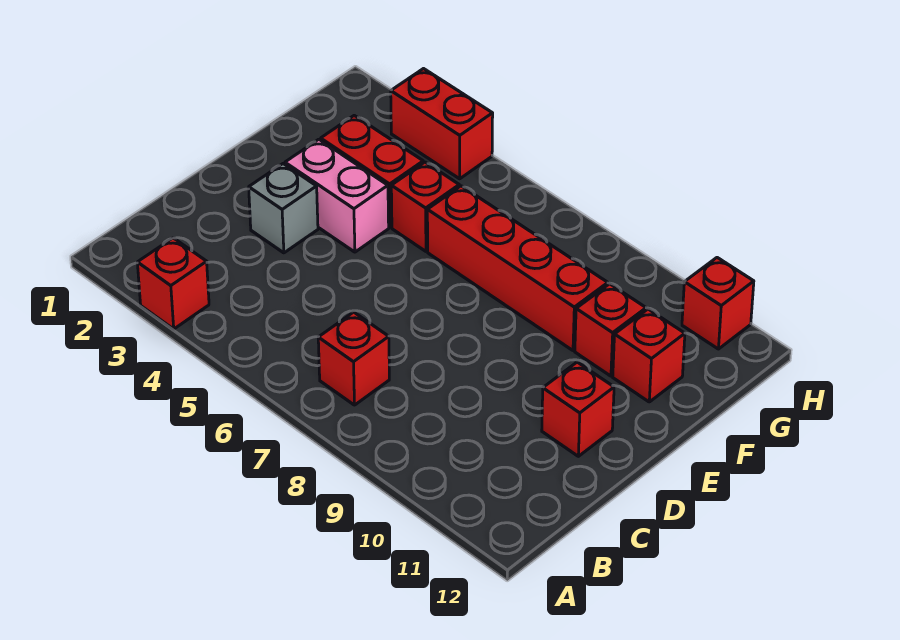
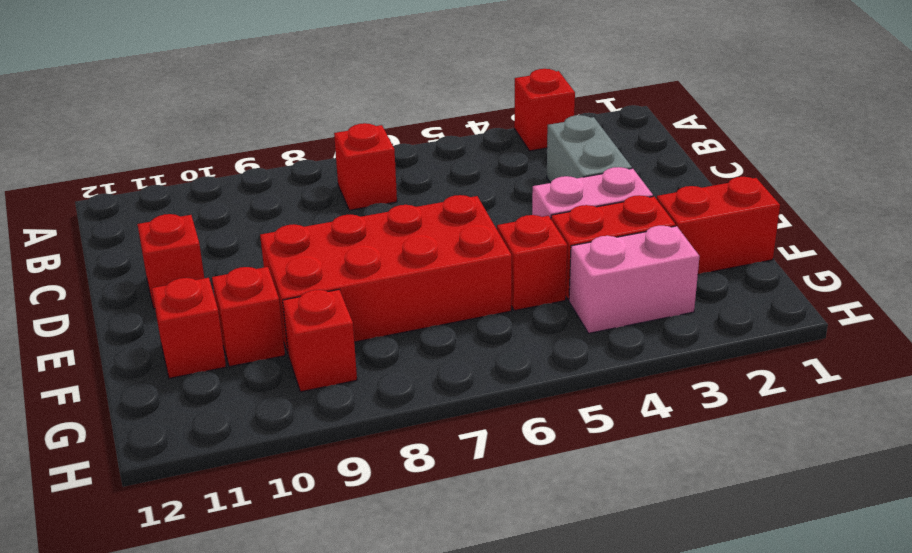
grey brick D3 level 1 -> grey brick C3:D3 level 1
red brick F6:F9 level 1 -> red brick E6:F9 level 1
none -> pink brick G3:G4 level 1
red brick H3:H4 level 1 -> red brick F1:F2 level 1
red brick H11 level 1 -> red brick G9 level 1

